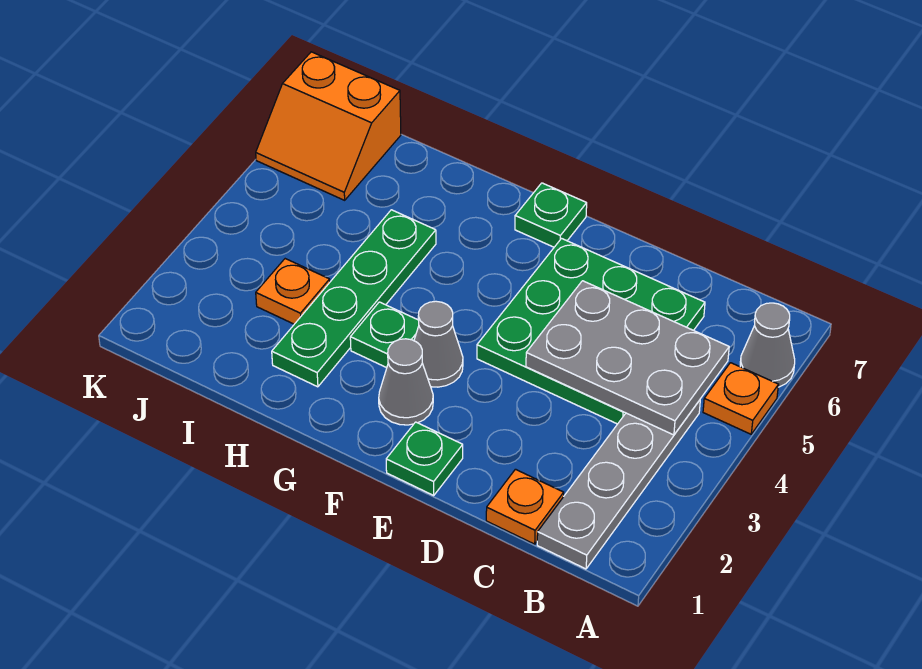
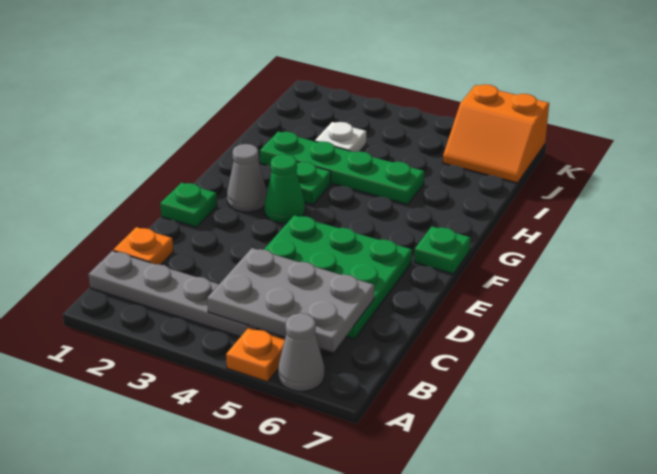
grey plate B4:D5 level 2 -> grey plate B4:C6 level 2
grey cone F3 level 1 -> green cone F3 level 1
orange plate I3 level 1 -> white plate I3 level 1
orange slope J6:K7 level 1 top 7 -> orange slope J6:K7 level 1 top K

